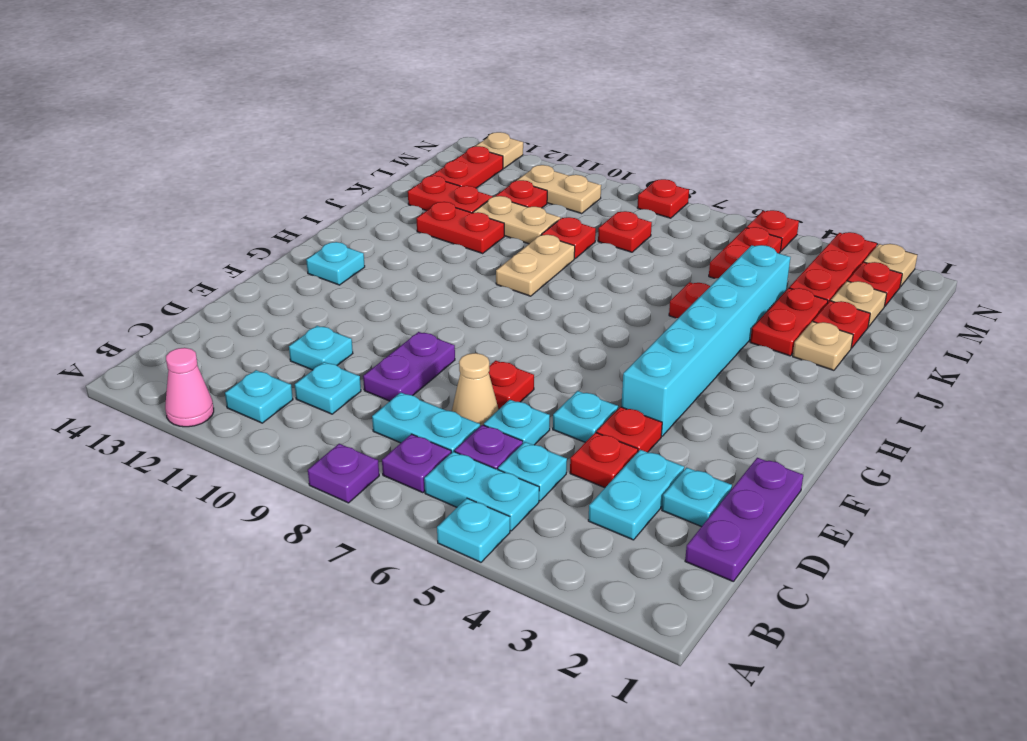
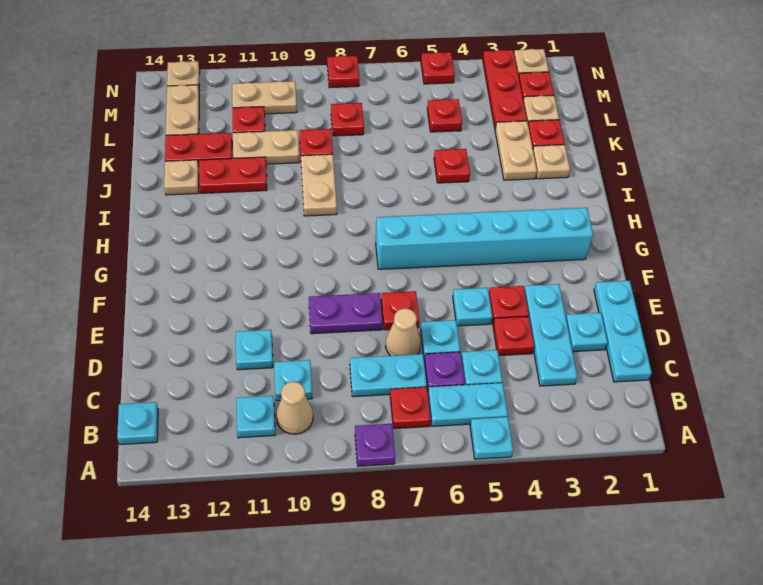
pink cone A12 level 1 -> none
purple plate B7 level 1 -> red plate B7 level 1
none -> tan cone B10 level 1
purple plate C1:E1 level 1 -> cyan plate C1:E1 level 1
cyan plate C3:D3 level 1 -> cyan plate C3:E3 level 1
purple plate D9:E9 level 1 -> purple plate E8:E9 level 1
cyan brick F4:K4 level 1 -> cyan brick G2:G7 level 1
cyan plate G13 level 1 -> cyan plate B14 level 1
red plate J3:K3 level 1 -> tan plate J3:K3 level 1
none -> tan plate J13 level 1
red plate L5:M5 level 1 -> red plate L5 level 1
red plate L13:M13 level 1 -> tan plate L13:M13 level 1

